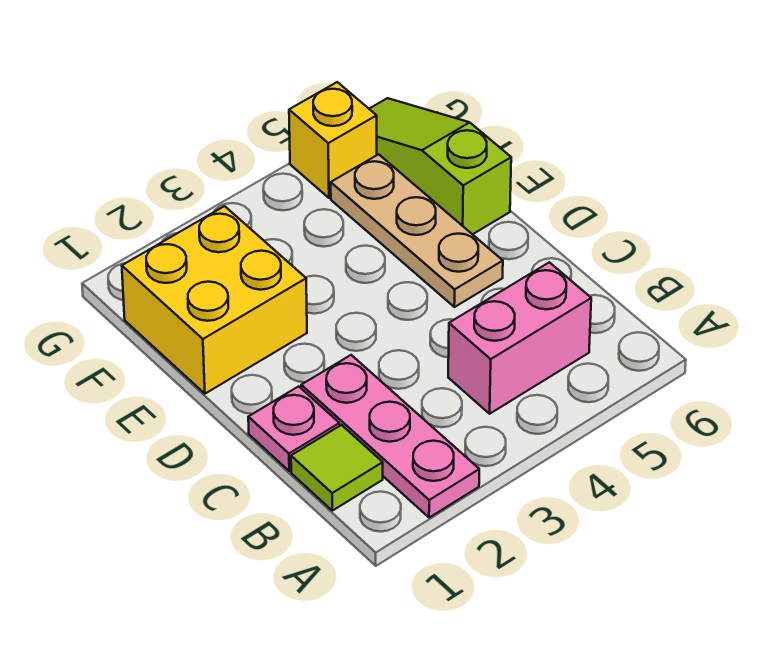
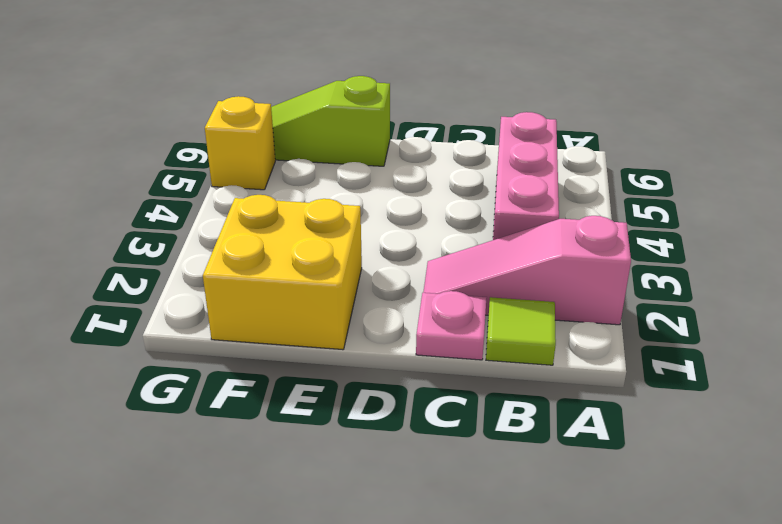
pink plate A2:C2 level 1 -> pink slope A2:C2 level 1 top A
pink brick B4:B5 level 1 -> pink brick B3:B5 level 1
tan plate D5:F5 level 1 -> none

